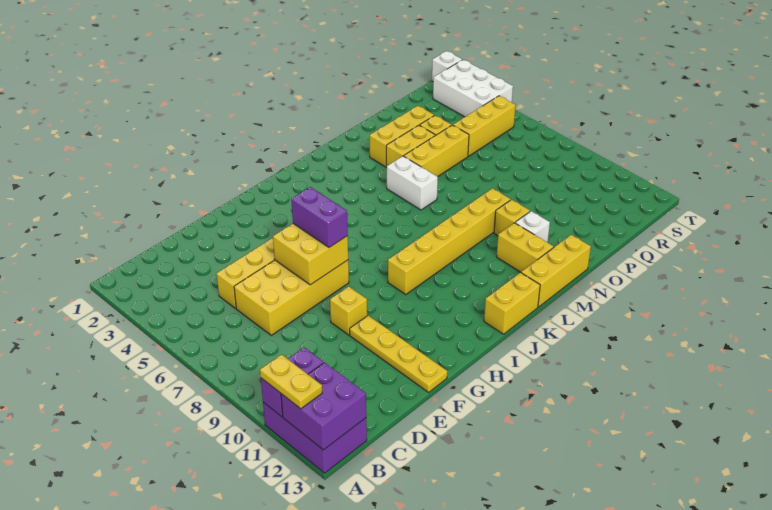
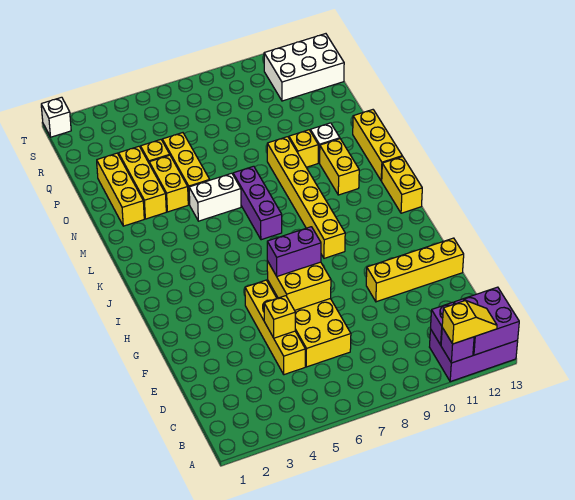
yellow plate A11:A12 level 3 -> yellow slope A11:A12 level 3 top 11
yellow brick F9 level 1 -> yellow brick E5 level 2
yellow plate F10:F13 level 1 -> yellow brick F10:F13 level 1
none -> purple brick K7:M7 level 1
yellow brick M11:M12 level 1 -> yellow brick L11:M11 level 1
yellow brick Q5:S5 level 1 -> yellow brick N2:P2 level 1
white brick S2:T4 level 1 -> white brick R11:S13 level 1

